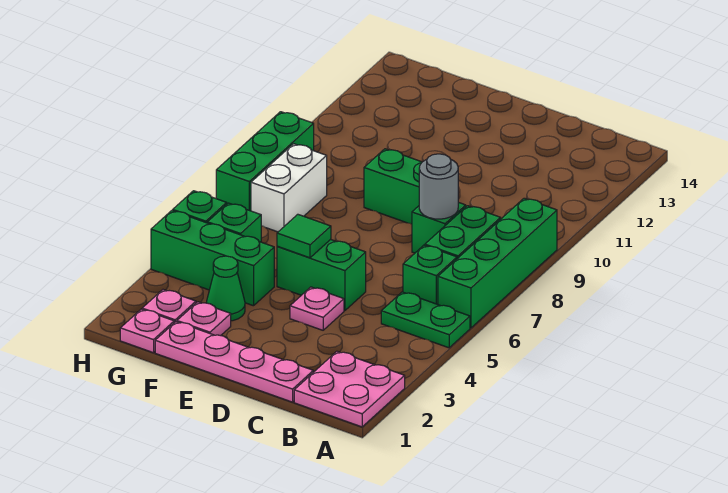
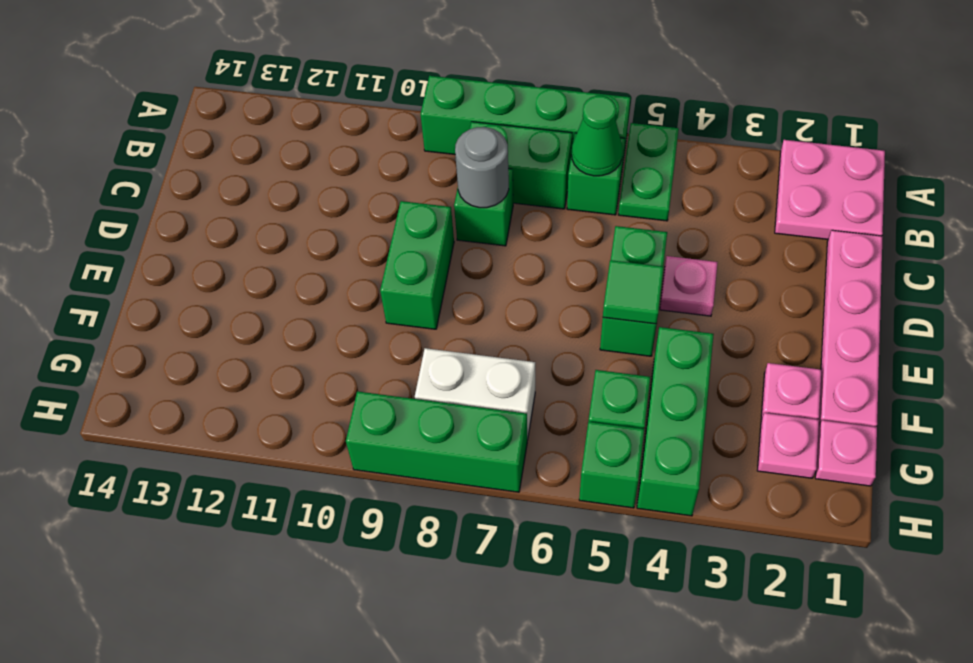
green cone F3 level 1 -> green cone B6 level 2

